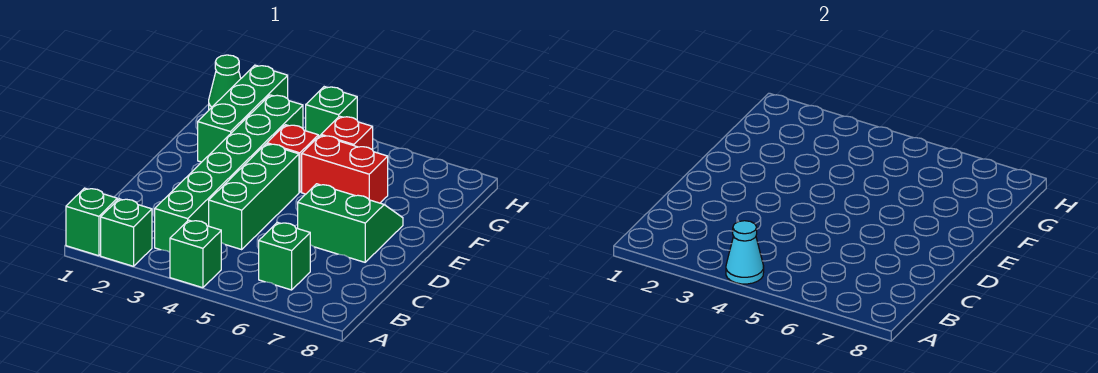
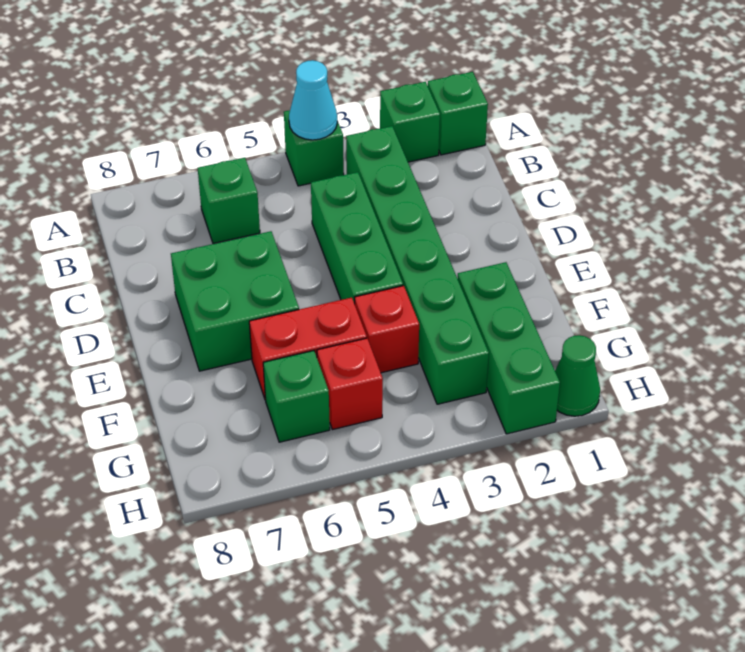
green slope D6:E7 level 1 top D -> green brick D6:E7 level 1
green brick H4 level 1 -> green brick G6 level 1

